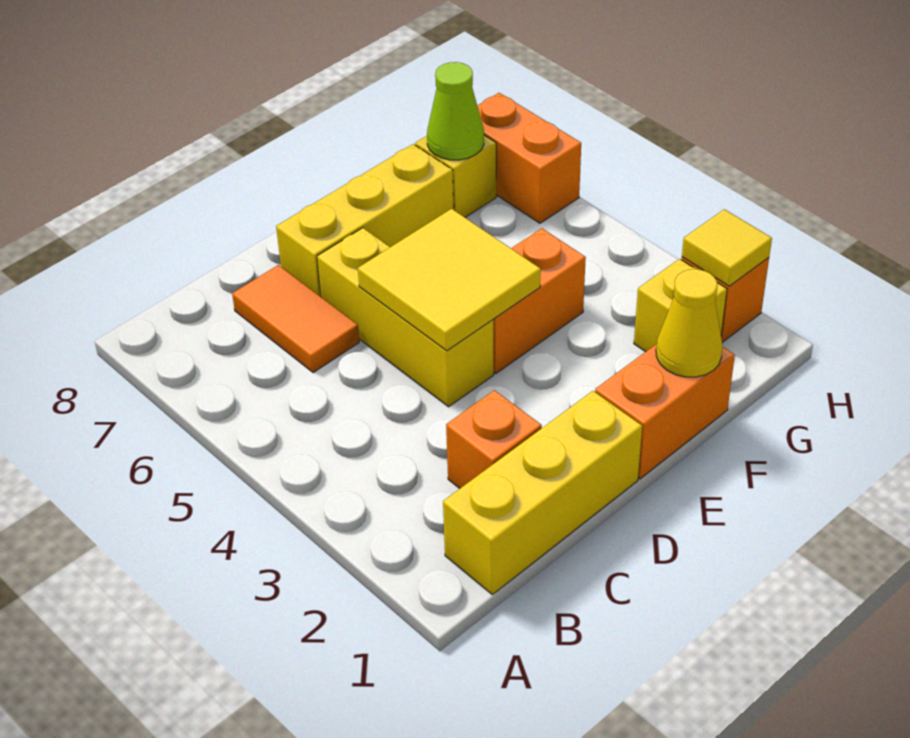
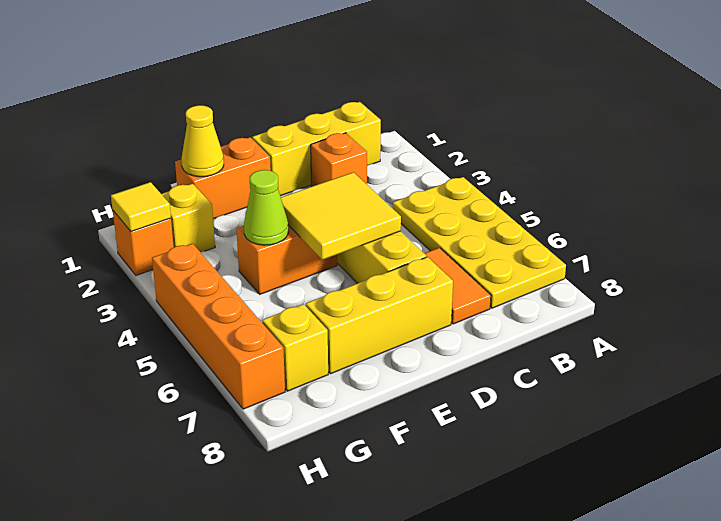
none -> yellow plate A4:B7 level 1
lime cone G7 level 2 -> lime cone F4 level 2
orange brick H6:H7 level 1 -> orange brick H4:H7 level 1

